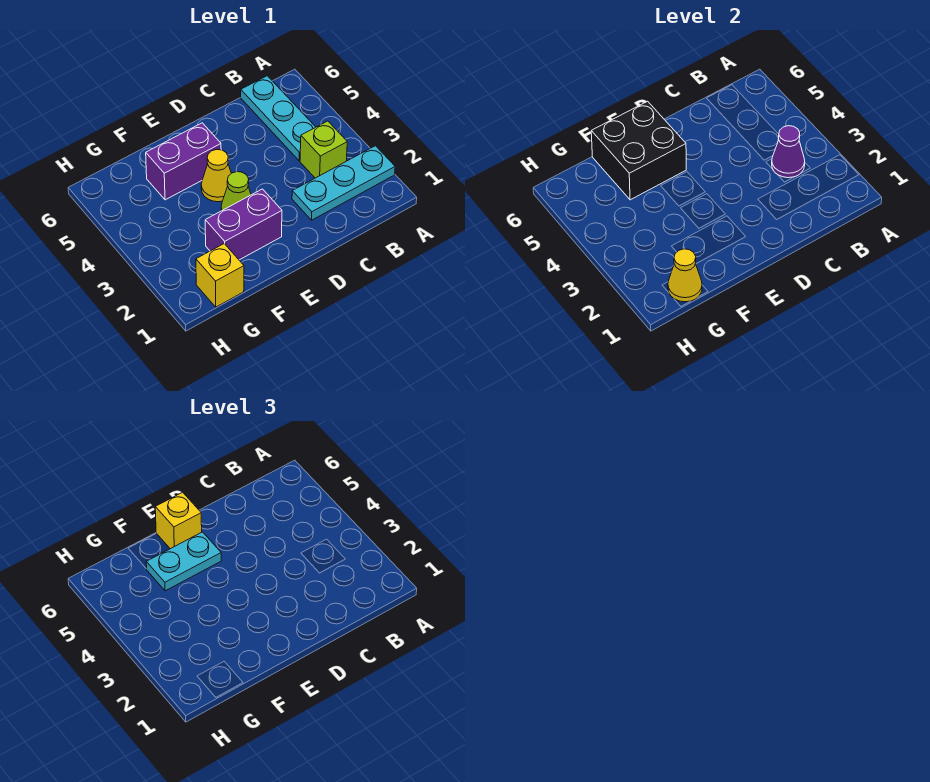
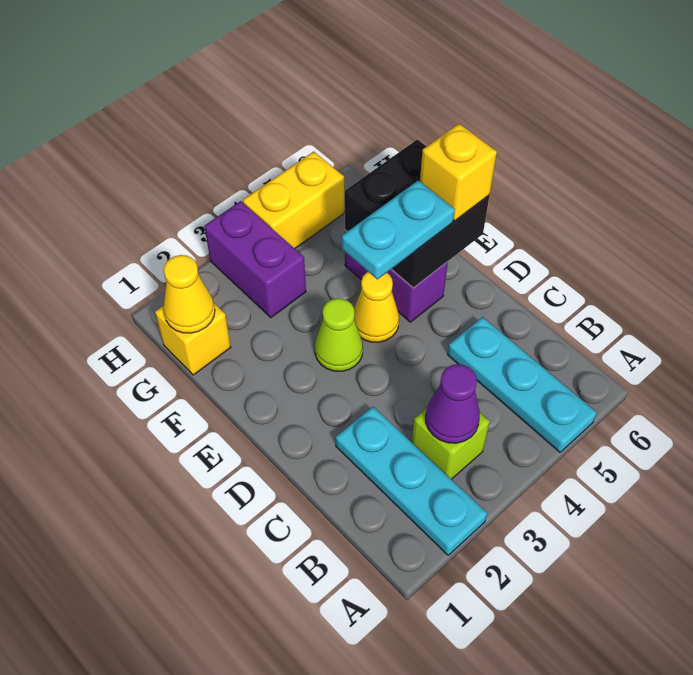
cyan plate B4:B6 level 1 -> cyan plate A5:C5 level 1
purple brick E2:F2 level 1 -> purple brick G3:H3 level 1
cyan plate E5:F5 level 3 -> cyan plate E4:E5 level 3
none -> yellow brick H4:H5 level 1

